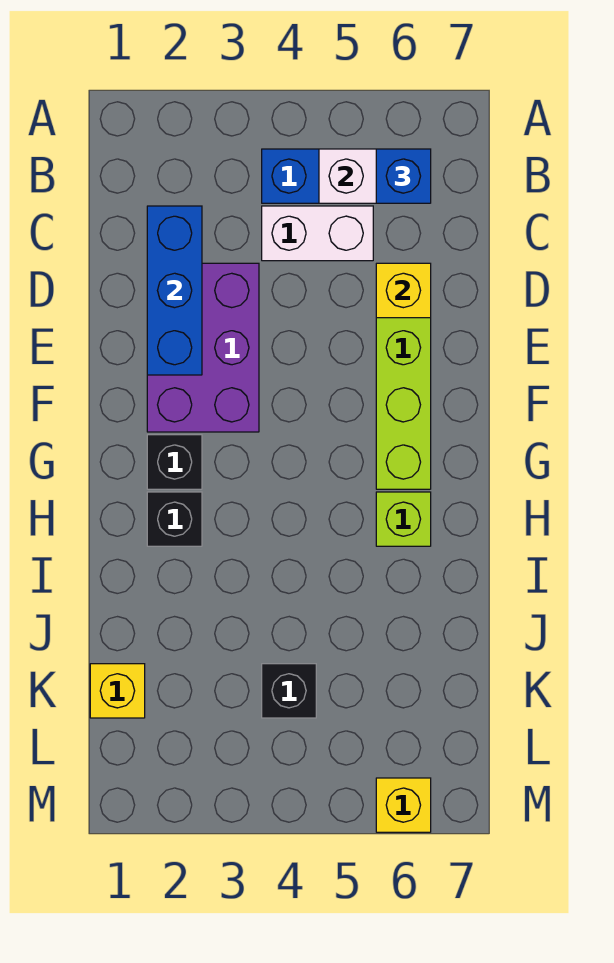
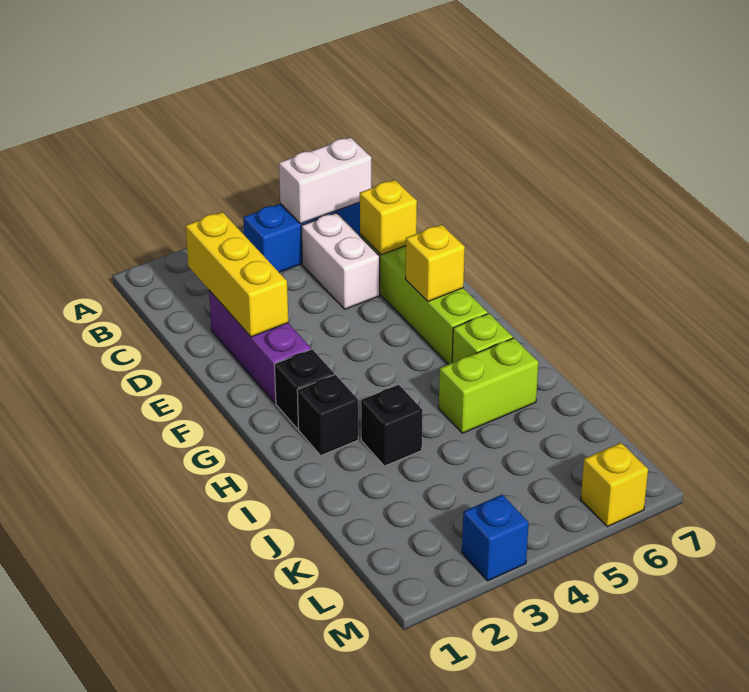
blue brick B6 level 3 -> blue brick M3 level 1
blue brick C2:E2 level 2 -> yellow brick C2:E2 level 2
white brick C4:C5 level 1 -> white brick C5:D5 level 1
purple brick D2:F3 level 1 -> purple brick D2:F2 level 1
none -> lime brick I5:I6 level 1
yellow brick K1 level 1 -> yellow brick F6 level 2
black brick K4 level 1 -> black brick I3 level 1

